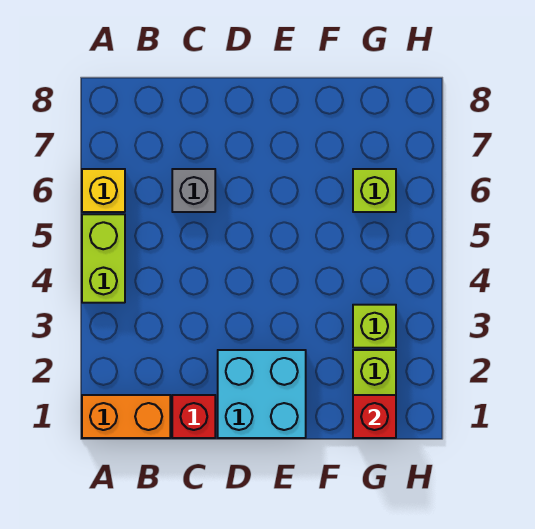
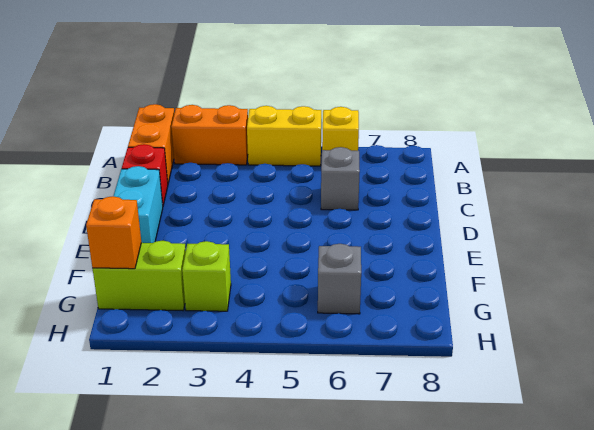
none -> orange brick A2:A3 level 1
lime brick A4:A5 level 1 -> yellow brick A4:A5 level 1
cyan brick D1:E2 level 1 -> cyan brick D1:E1 level 1
red brick G1 level 2 -> orange brick G1 level 2
lime brick G6 level 1 -> grey brick G6 level 1

